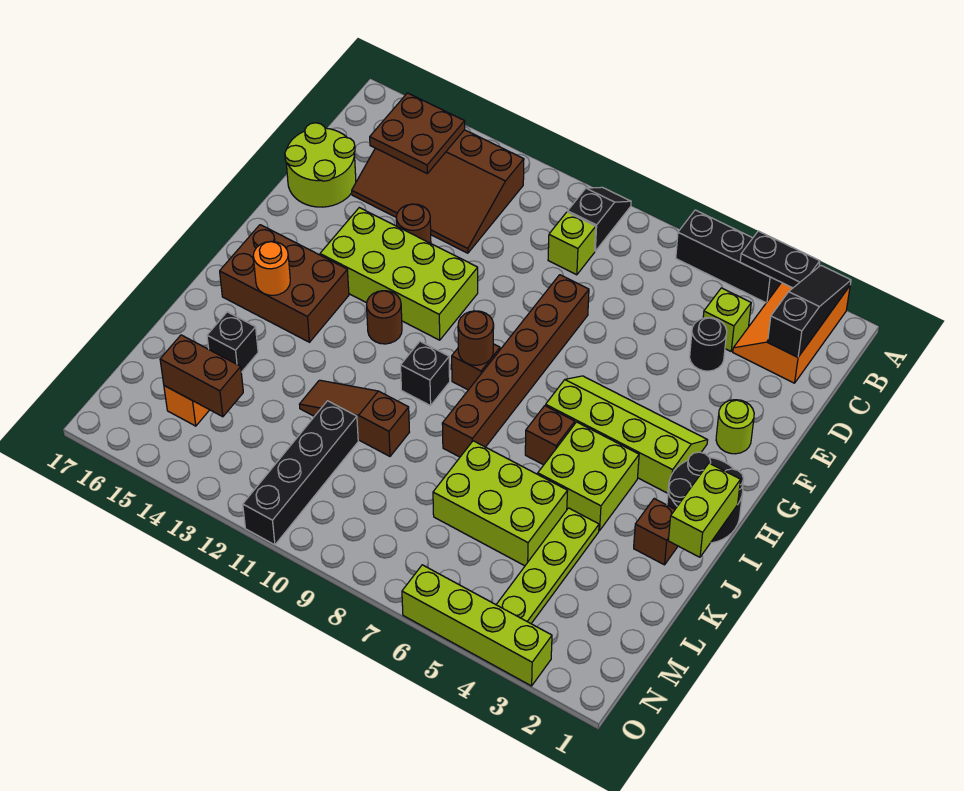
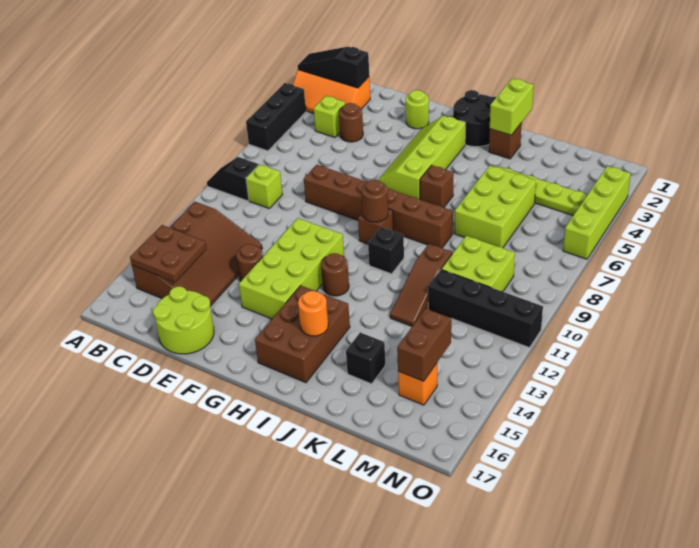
black plate A3:A4 level 2 -> none
black round brick D4 level 1 -> brown round brick D4 level 1
lime brick I1:J1 level 2 -> lime brick J1:J2 level 2
lime brick I4:J5 level 1 -> lime brick L9:M10 level 1

